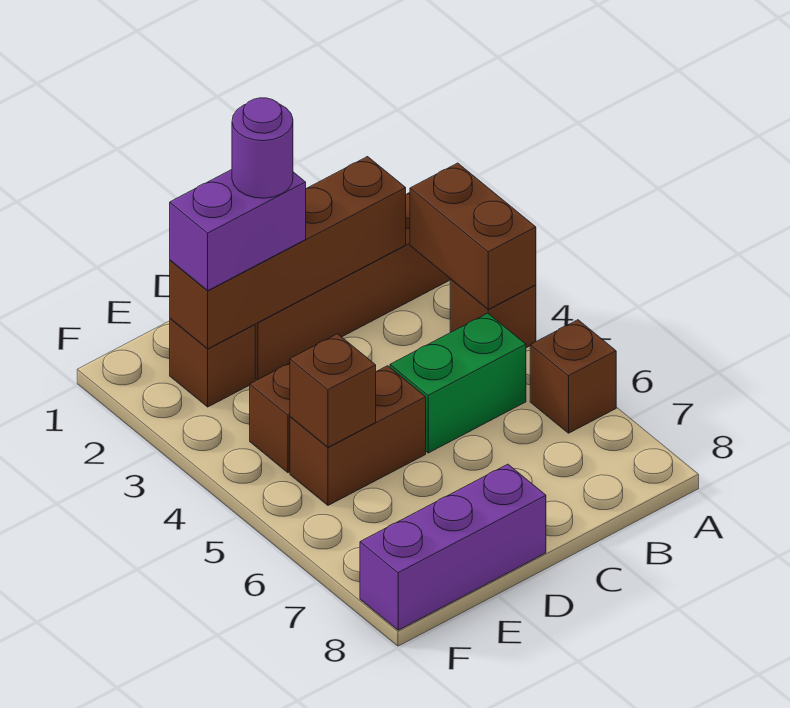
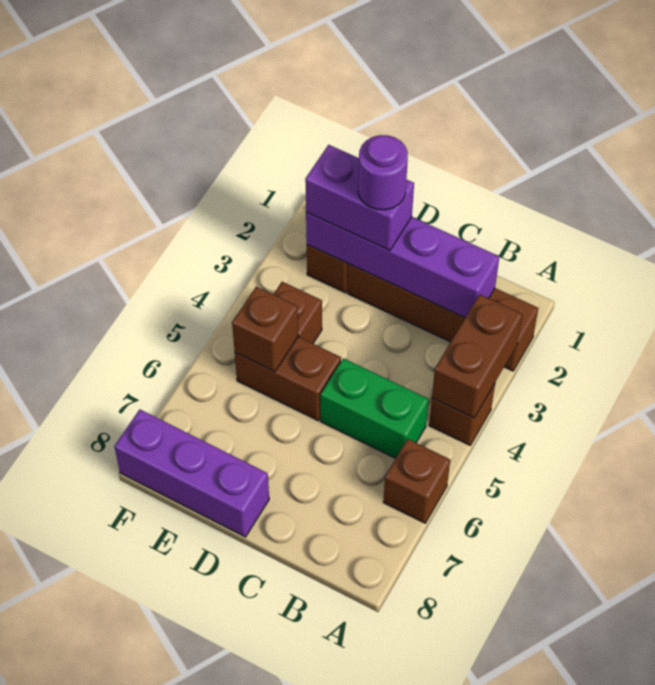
brown brick B2:E2 level 2 -> purple brick B2:E2 level 2

